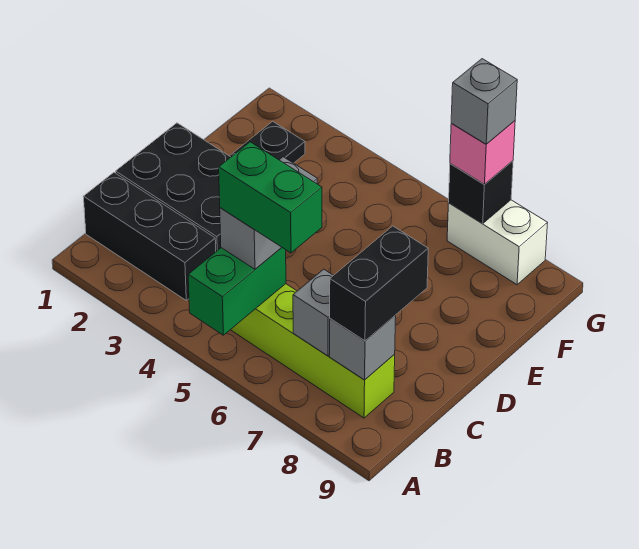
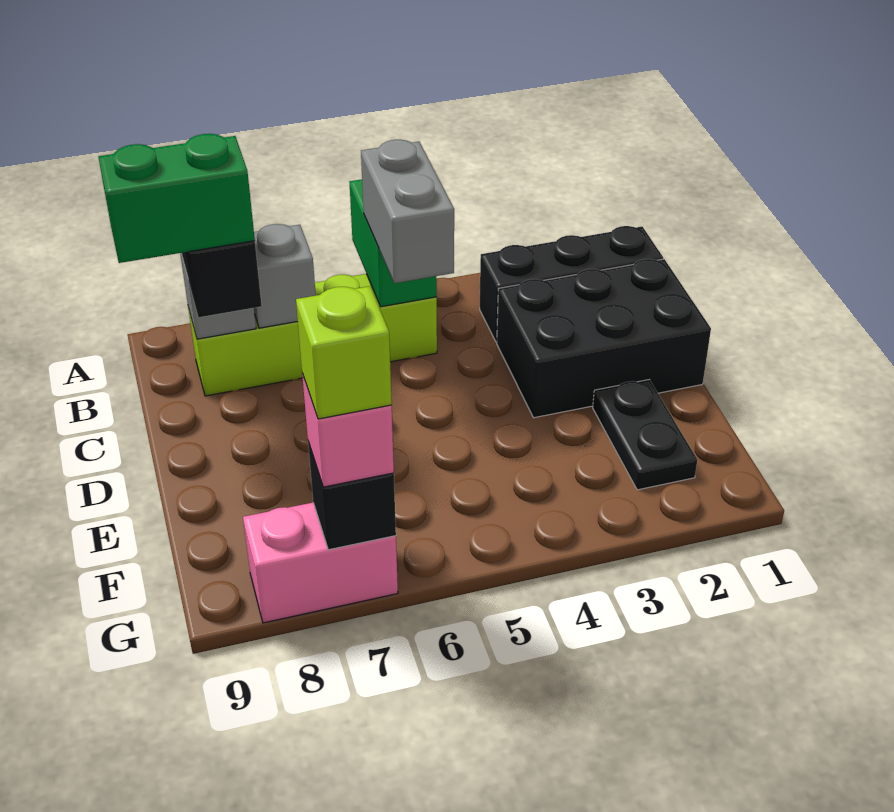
green brick B5:B6 level 4 -> green brick C8:C9 level 4
white brick G7:G8 level 1 -> pink brick G7:G8 level 1
grey brick G7 level 4 -> lime brick G7 level 4

